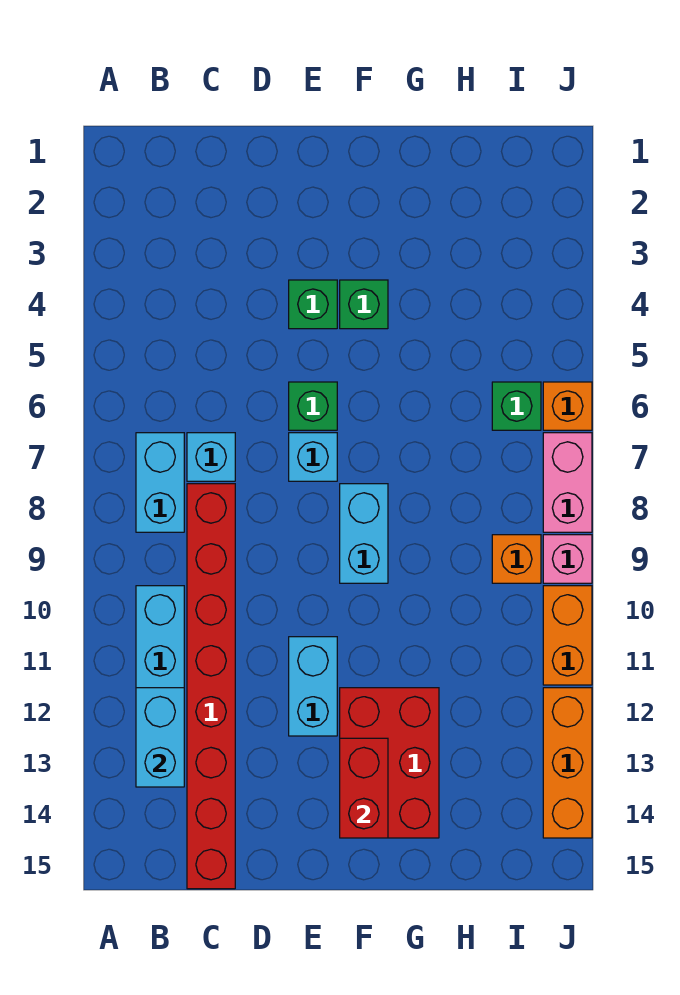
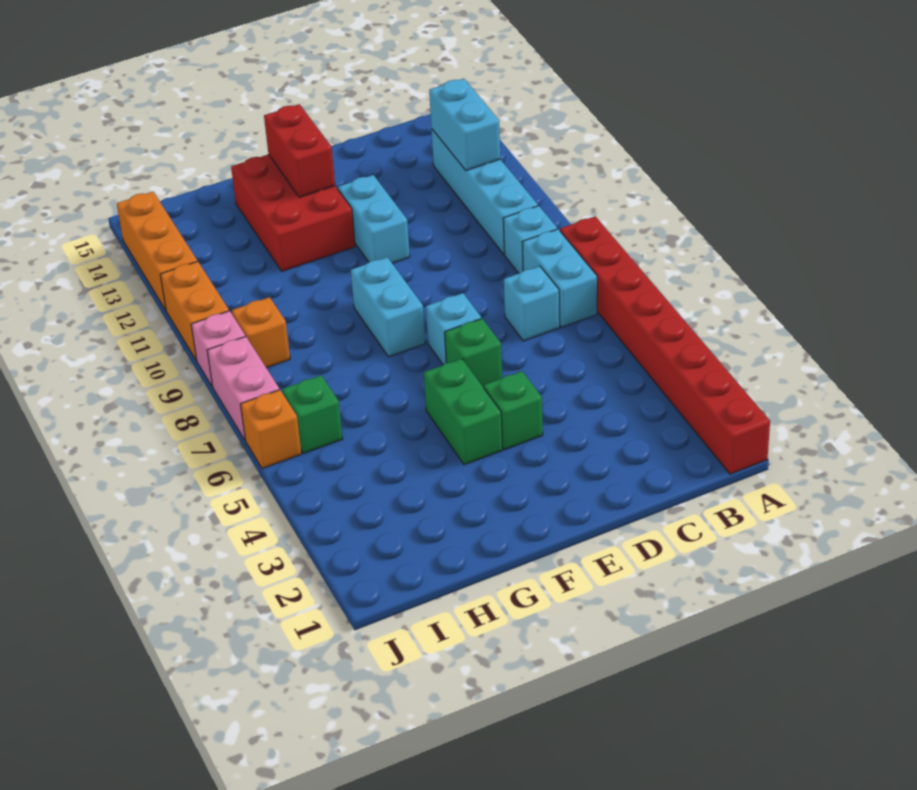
none -> cyan brick B9 level 1
red brick C8:C15 level 1 -> red brick A1:A8 level 1
green brick F4 level 1 -> green brick F4:F5 level 1

